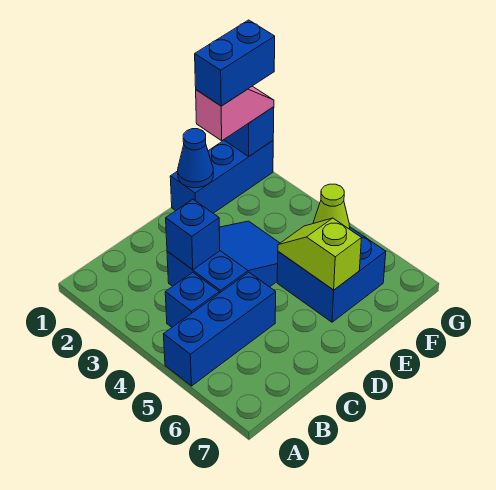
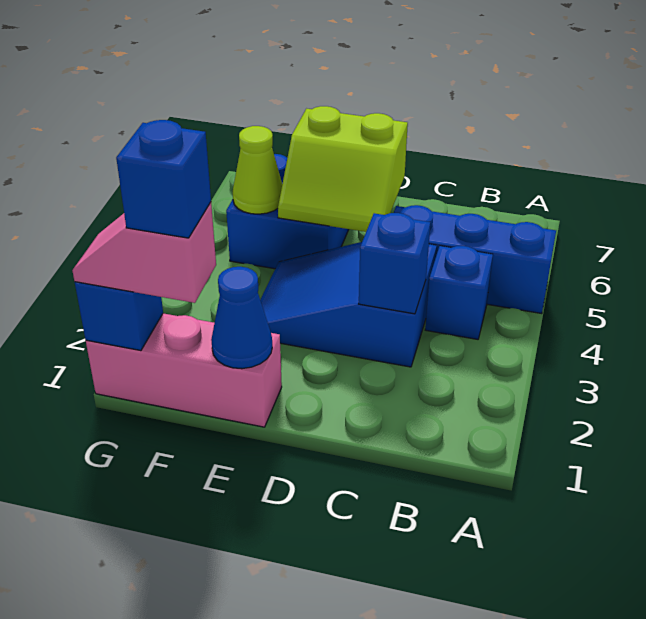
blue brick E1:G1 level 1 -> pink brick E1:G1 level 1
lime slope E5:E6 level 2 top 6 -> lime slope D5:E6 level 2 top 6
blue brick F1:G1 level 4 -> blue brick F1 level 4

